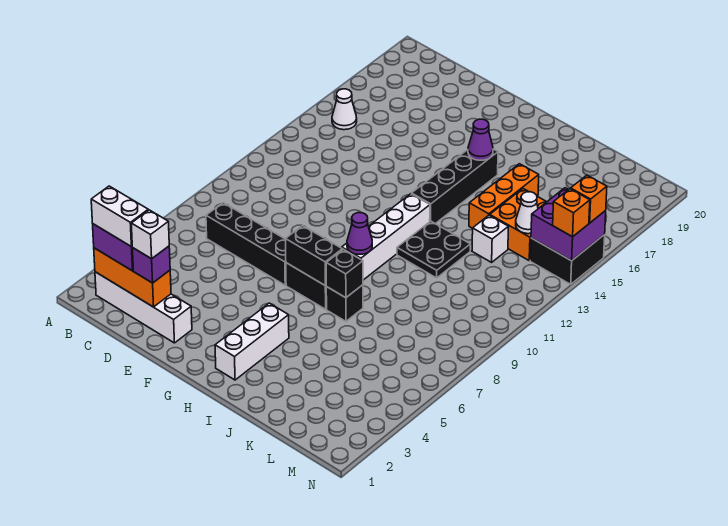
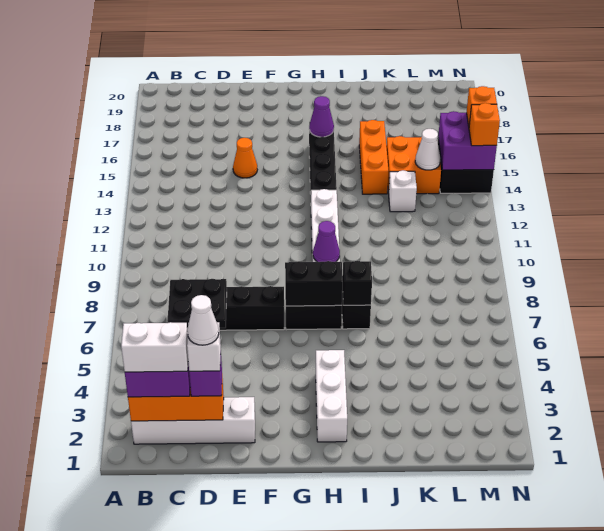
white cone B15 level 1 -> white cone D2 level 5
none -> orange cone E15 level 1
black plate I11:J12 level 1 -> black plate C6:D7 level 2

